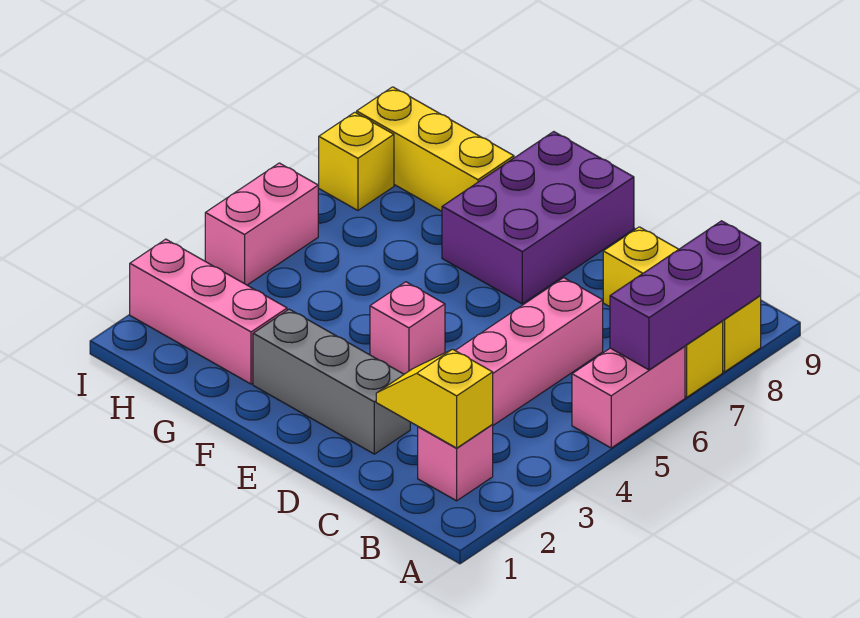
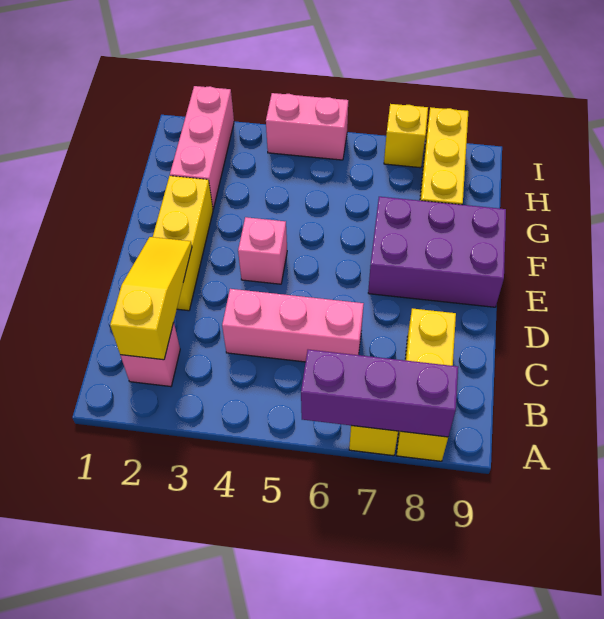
pink brick A5:A6 level 1 -> none
yellow slope B2:C2 level 2 top B -> yellow slope B2:D2 level 2 top B
grey brick D2:F2 level 1 -> yellow brick D2:F2 level 1

